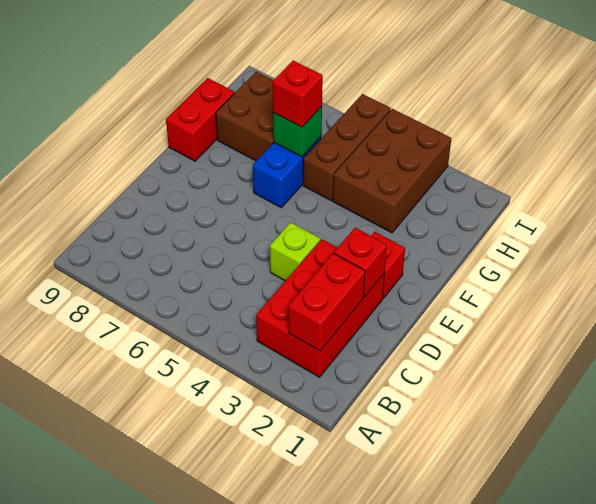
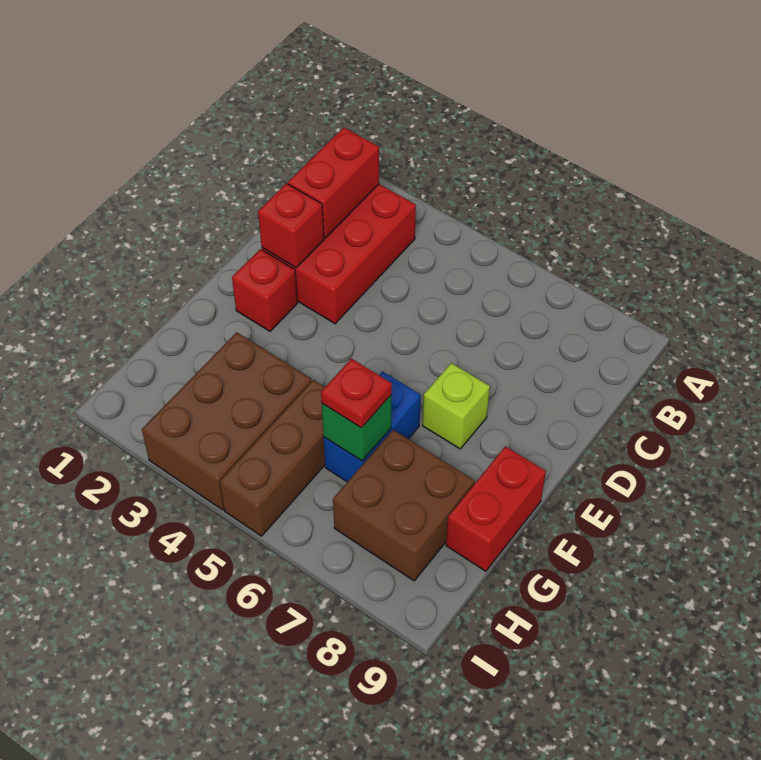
lime brick D4 level 1 -> lime brick E7 level 1
red brick G6 level 3 -> red plate G6 level 3

